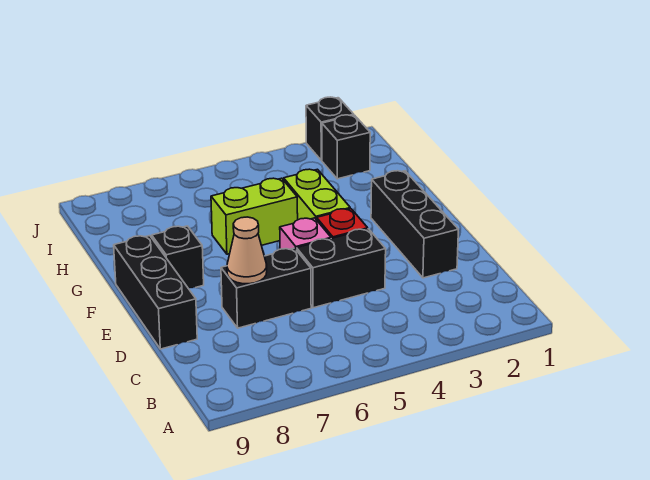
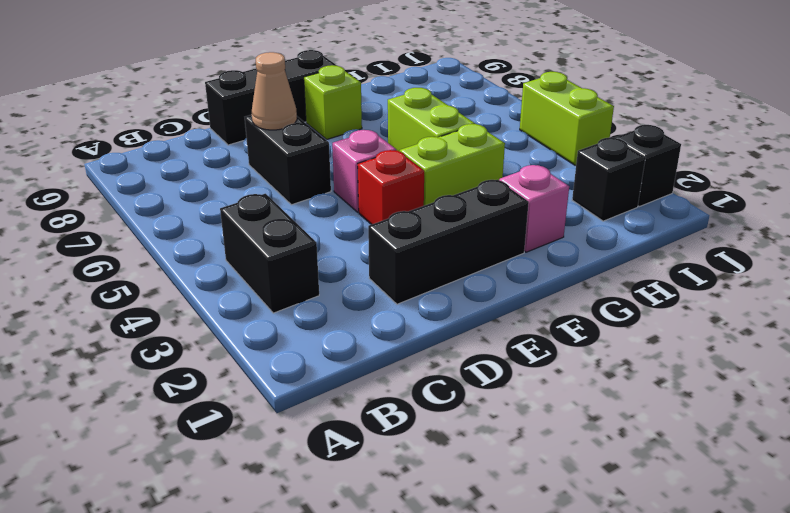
black brick D4:D5 level 1 -> black brick B3:B4 level 1
black brick F8 level 1 -> lime brick F8 level 1
none -> pink brick G2 level 1
none -> lime brick J4:J5 level 1

